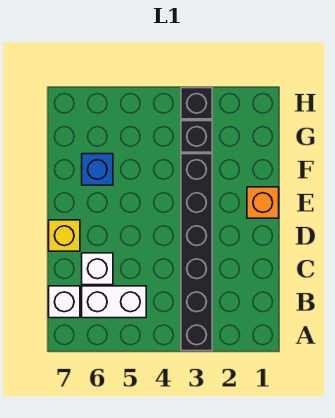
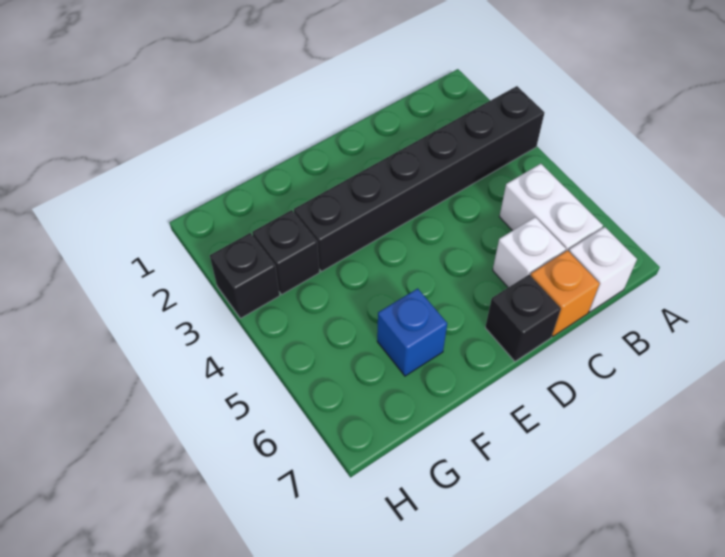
yellow brick D7 level 1 -> black brick D7 level 1
orange brick E1 level 1 -> orange brick C7 level 1

